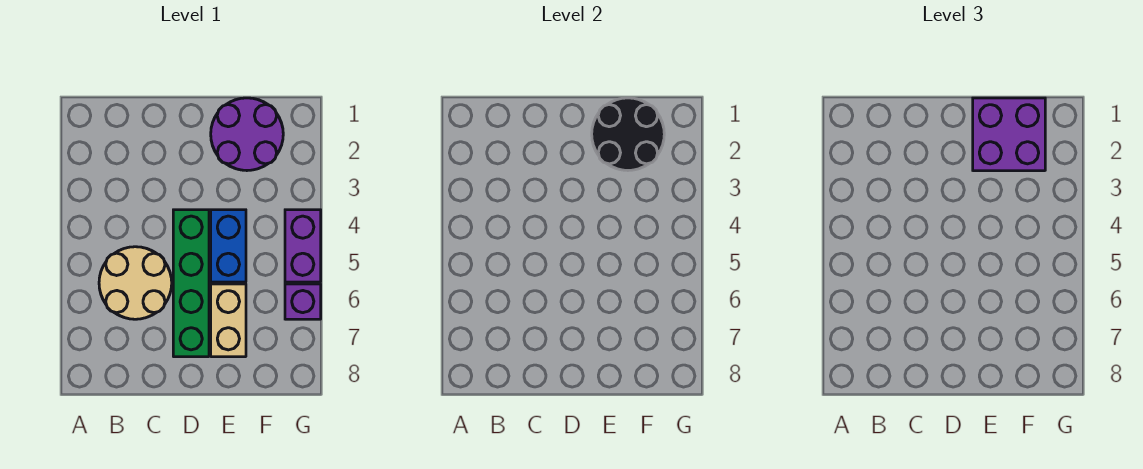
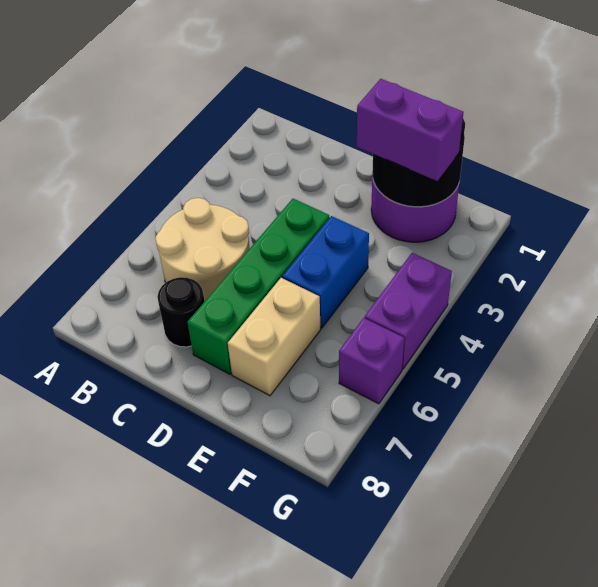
none -> black round brick C7 level 1
purple brick E1:F2 level 3 -> purple brick E2:F2 level 3

